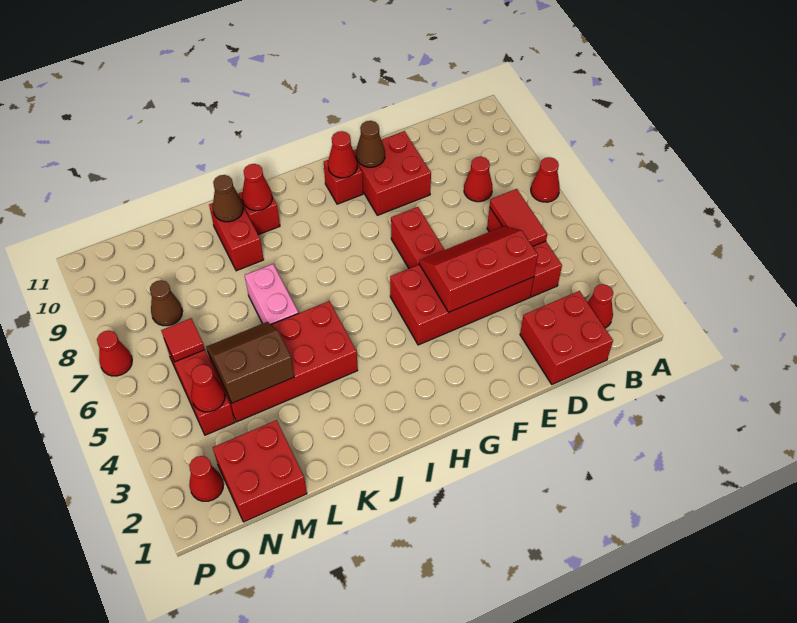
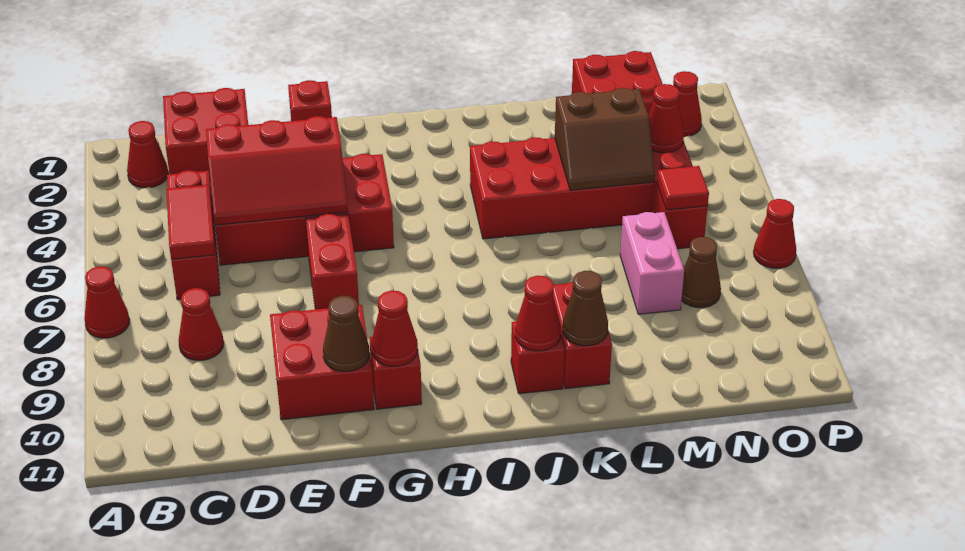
none -> red brick F1 level 1
pink brick K6:K7 level 1 -> pink brick M7:M8 level 1

